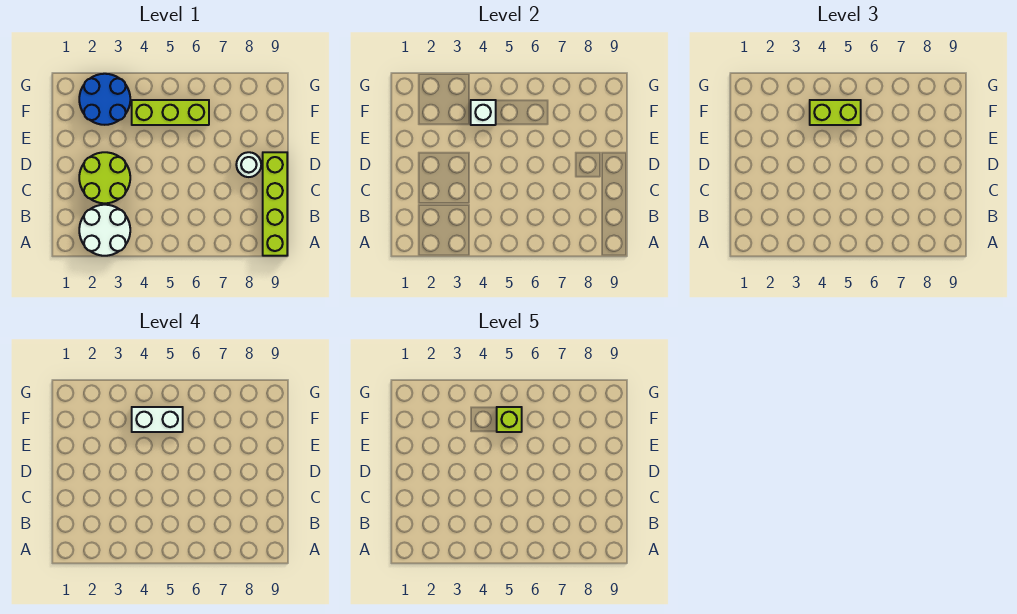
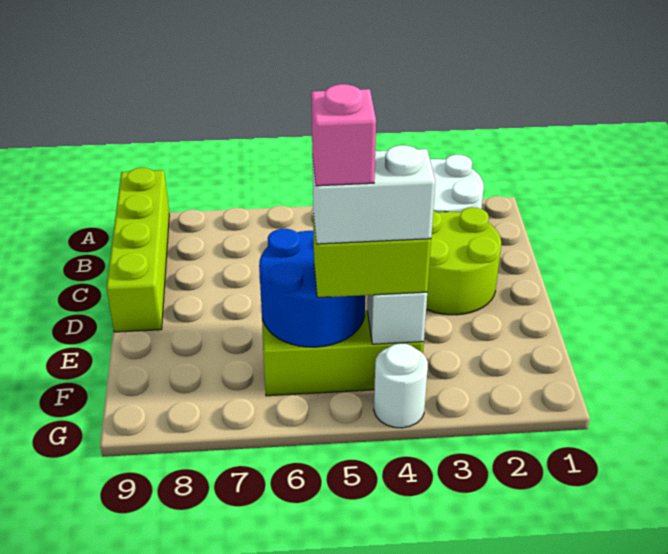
white round brick D8 level 1 -> white round brick G4 level 1
blue round brick F2:G3 level 1 -> blue round brick E5:F6 level 2
lime brick F5 level 5 -> pink brick F5 level 5

